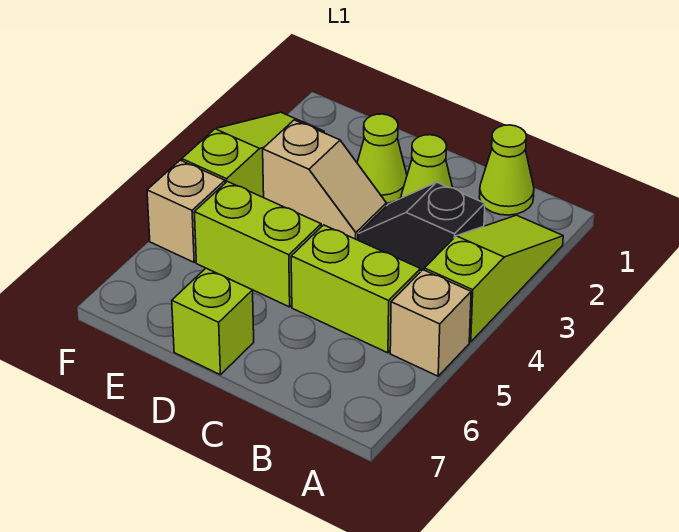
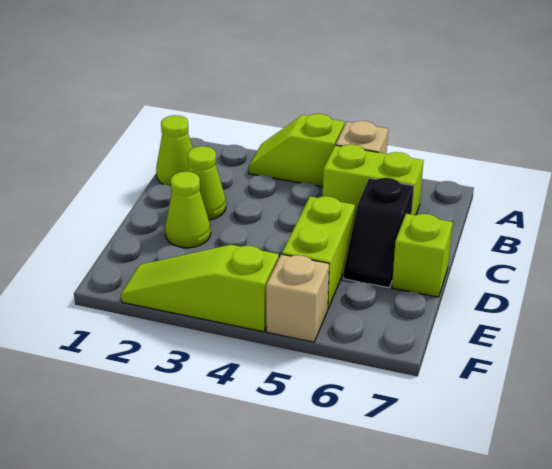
lime slope A2:A4 level 1 top 4 -> lime slope A3:A4 level 1 top 4
black slope B3:C3 level 1 top B -> black slope C6:D6 level 1 top C
lime brick B5:C5 level 1 -> lime brick B5:B6 level 1
tan slope D3:E3 level 1 top E -> none

